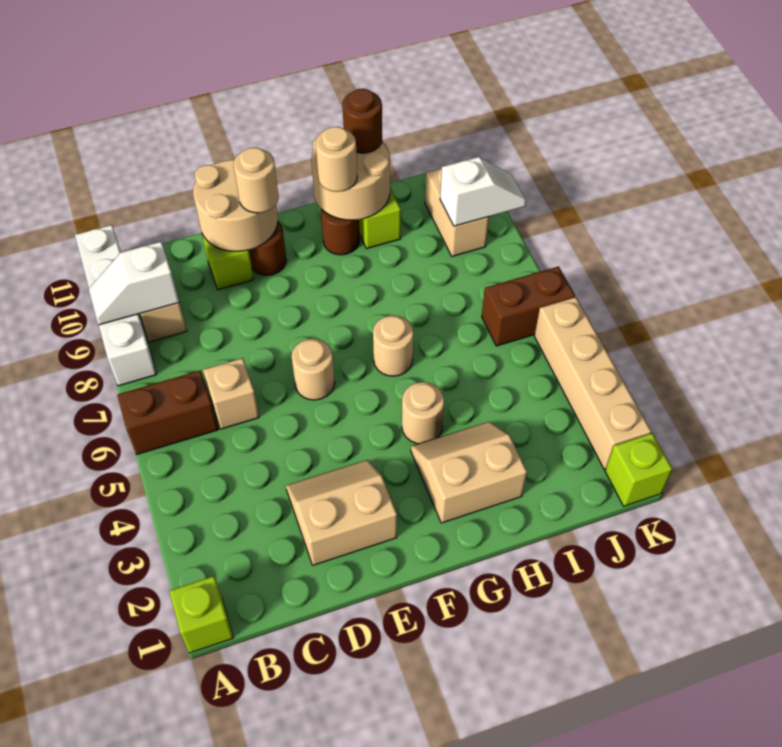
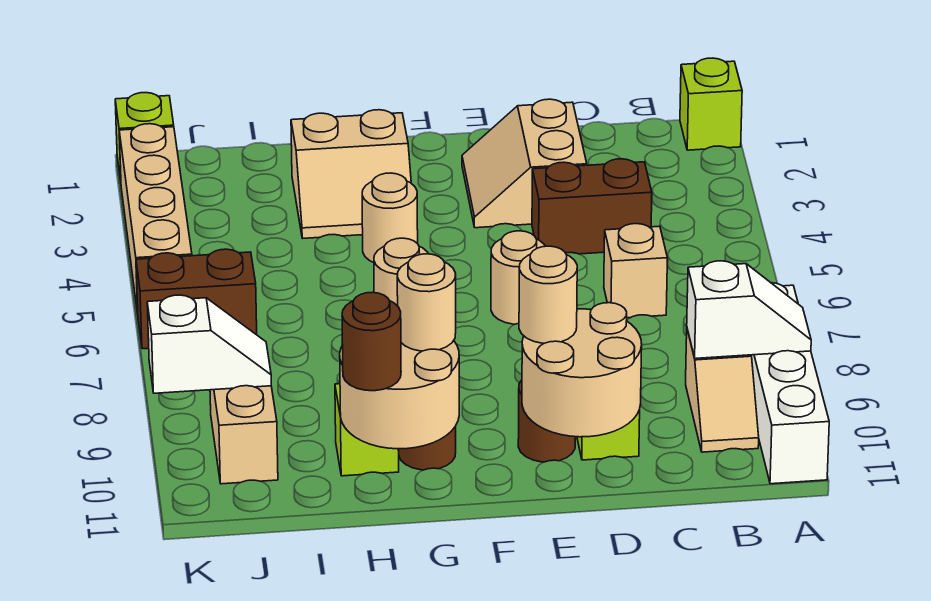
brown brick A6:B6 level 1 -> brown brick C4:D4 level 1
tan slope D2:E3 level 1 top 2 -> tan slope D2:E3 level 1 top D
white slope J9:K9 level 2 top J -> white slope J9:K9 level 2 top K

